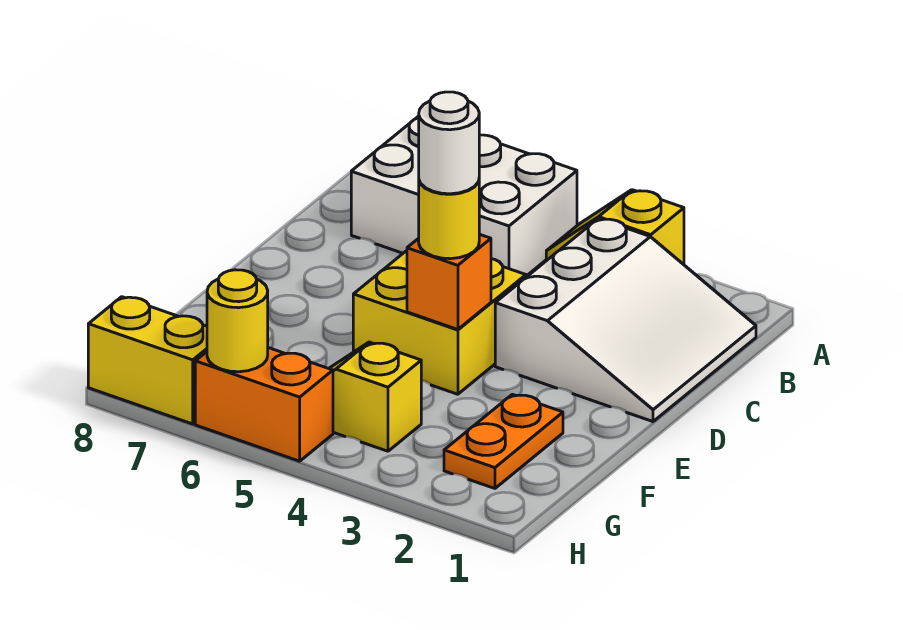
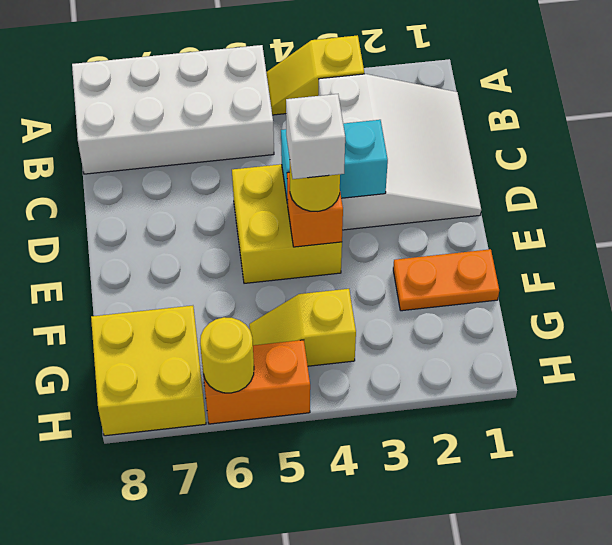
white brick A5:B7 level 1 -> white brick A5:B8 level 1
none -> cyan brick D3:D4 level 2
white round brick E4 level 4 -> white brick E4 level 4
orange plate F2:G2 level 1 -> orange plate F1:F2 level 1
yellow brick H7:H8 level 1 -> yellow brick G7:H8 level 1

